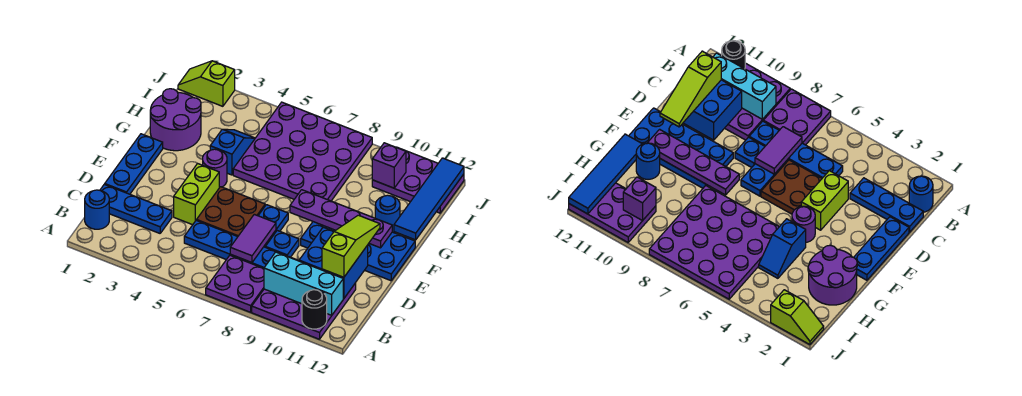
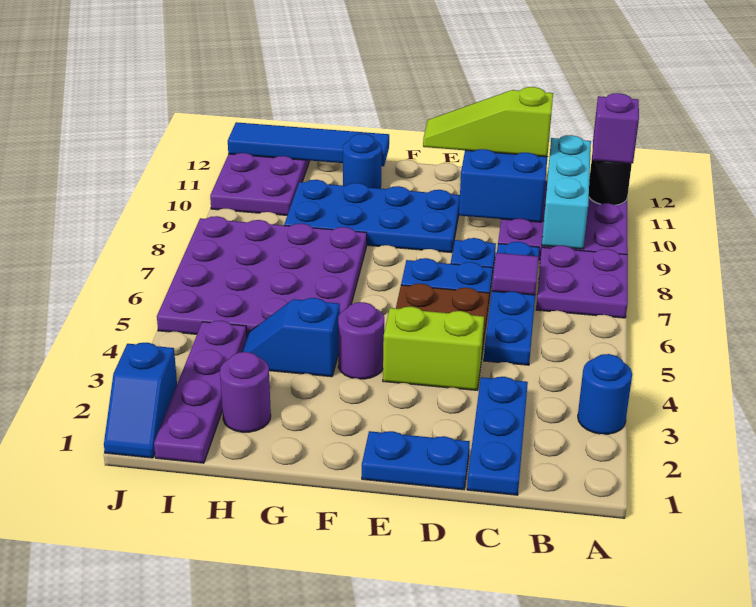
blue round brick B1 level 1 -> blue round brick A3 level 1
purple tile C7:D7 level 2 -> purple tile C7 level 2
blue plate D1:F1 level 1 -> blue plate D1:E1 level 1
blue plate E9:F12 level 1 -> blue plate E9:H10 level 1
purple plate F8:F11 level 2 -> purple plate I1:I4 level 1
purple round brick G1:H2 level 1 -> purple round brick H2 level 1
purple brick I10 level 2 -> purple brick A11 level 3
lime slope J1:J2 level 1 top 2 -> blue slope J1:J2 level 1 top 2

